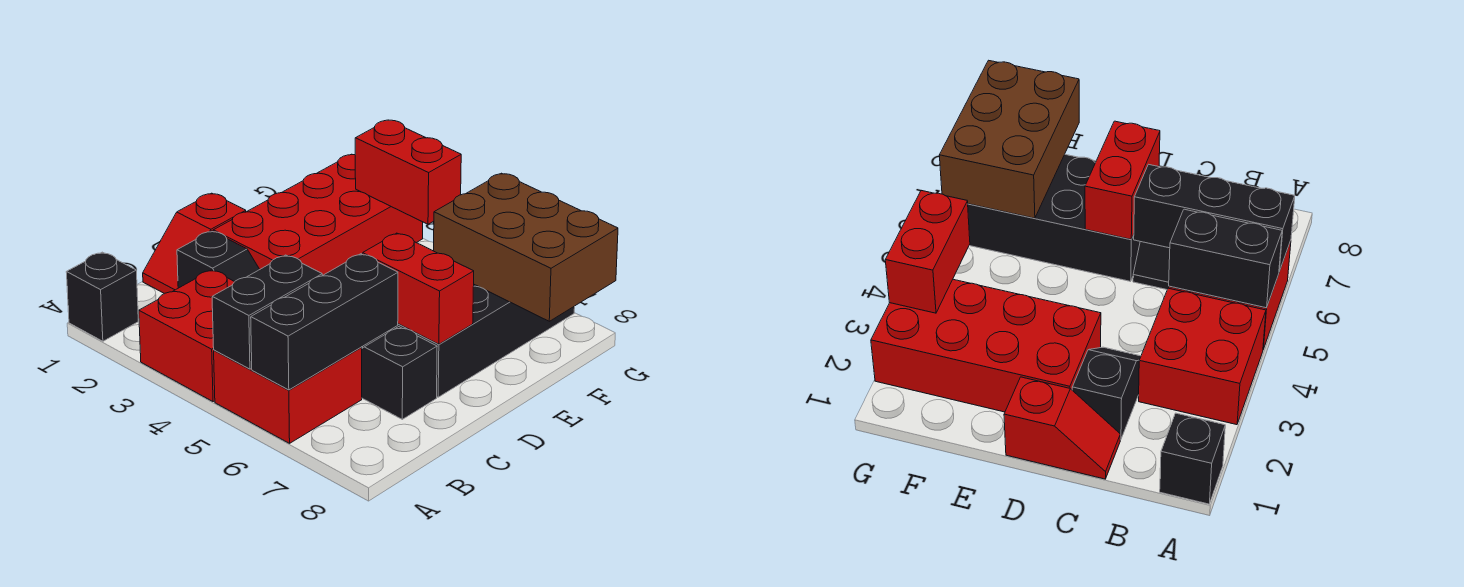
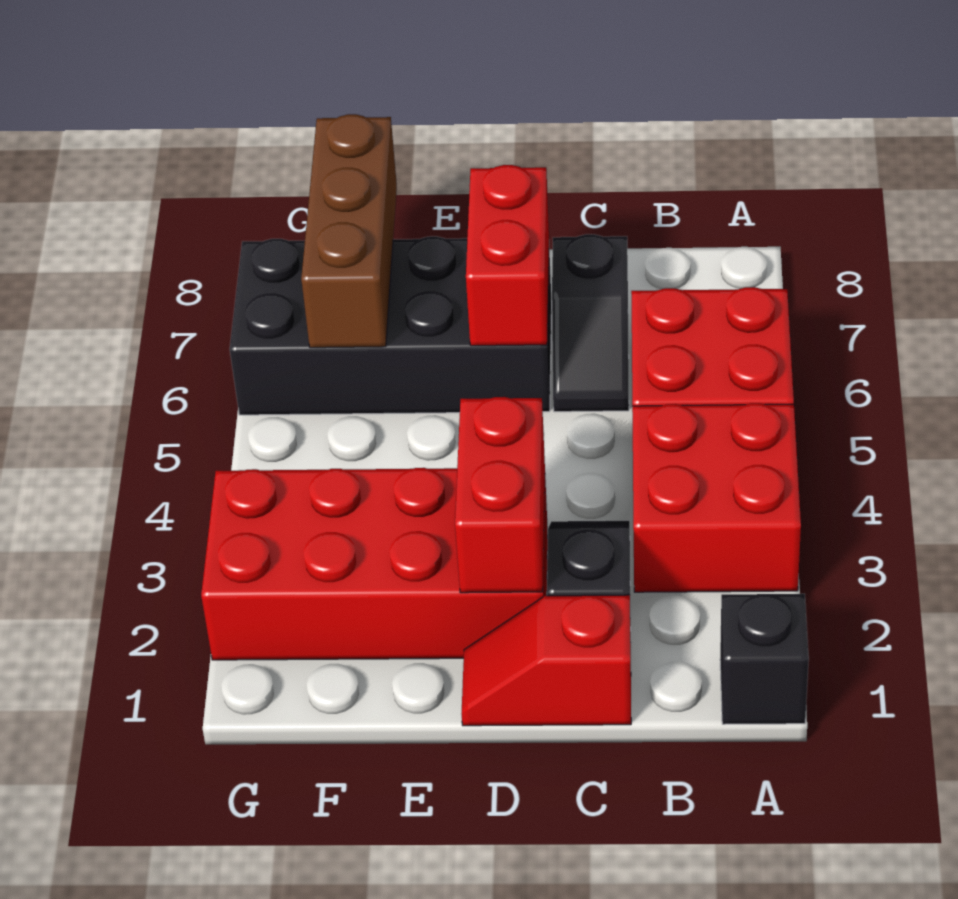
black brick A5:B5 level 2 -> none
black brick A6:C6 level 2 -> none
red slope C1:D1 level 1 top D -> red slope C1:D1 level 1 top C
brown brick F6:G8 level 2 -> brown brick F6:F8 level 2
red brick G3:G4 level 2 -> red brick D2:D3 level 2

